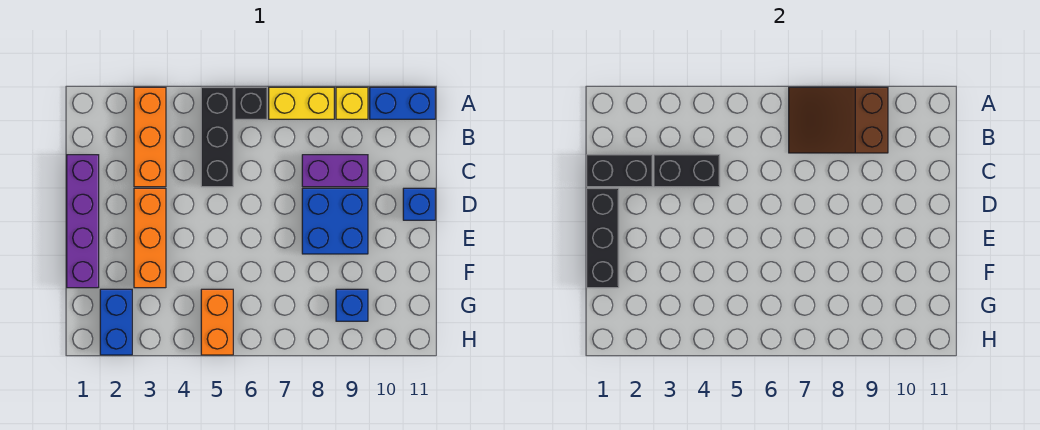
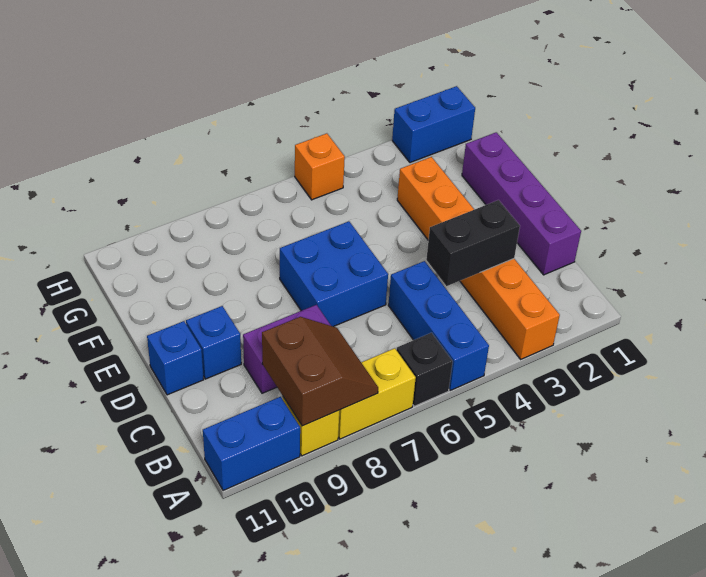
black brick A5:C5 level 1 -> blue brick A5:C5 level 1
brown slope A7:B9 level 2 top 9 -> brown slope A8:B9 level 2 top 9
black brick C1:C2 level 2 -> none
black brick D1:F1 level 2 -> none
blue brick D8:E9 level 1 -> blue brick D6:E7 level 1
blue brick G2:H2 level 1 -> blue brick H1:H2 level 1
orange brick G5:H5 level 1 -> orange brick H5 level 1
blue brick G9 level 1 -> blue brick D10 level 1

